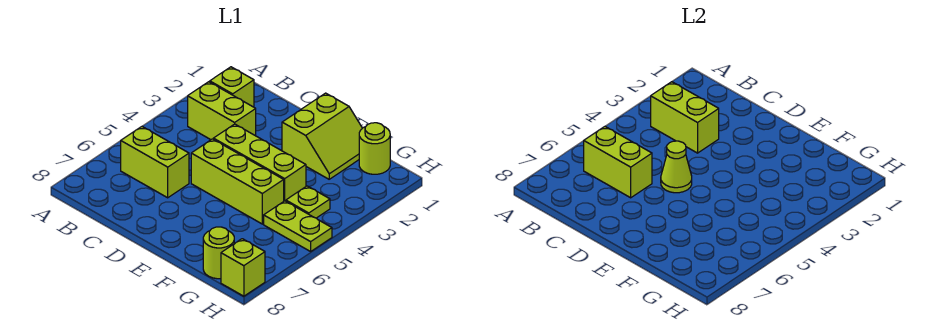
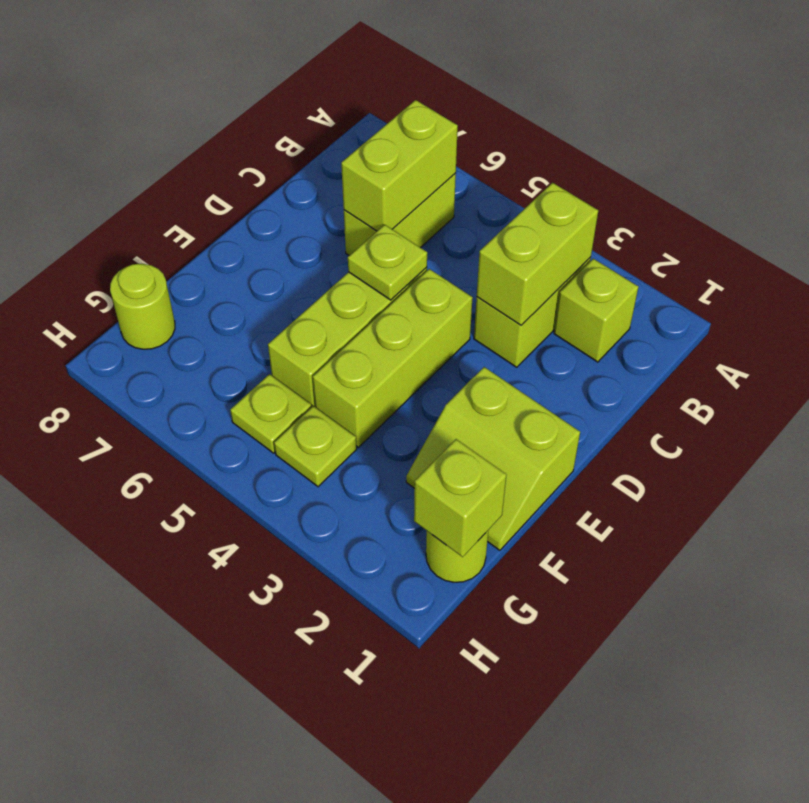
lime cone D5 level 2 -> lime plate D5 level 2
lime plate G5:H5 level 1 -> lime plate G5 level 1
lime brick H8 level 1 -> lime brick G1 level 2

